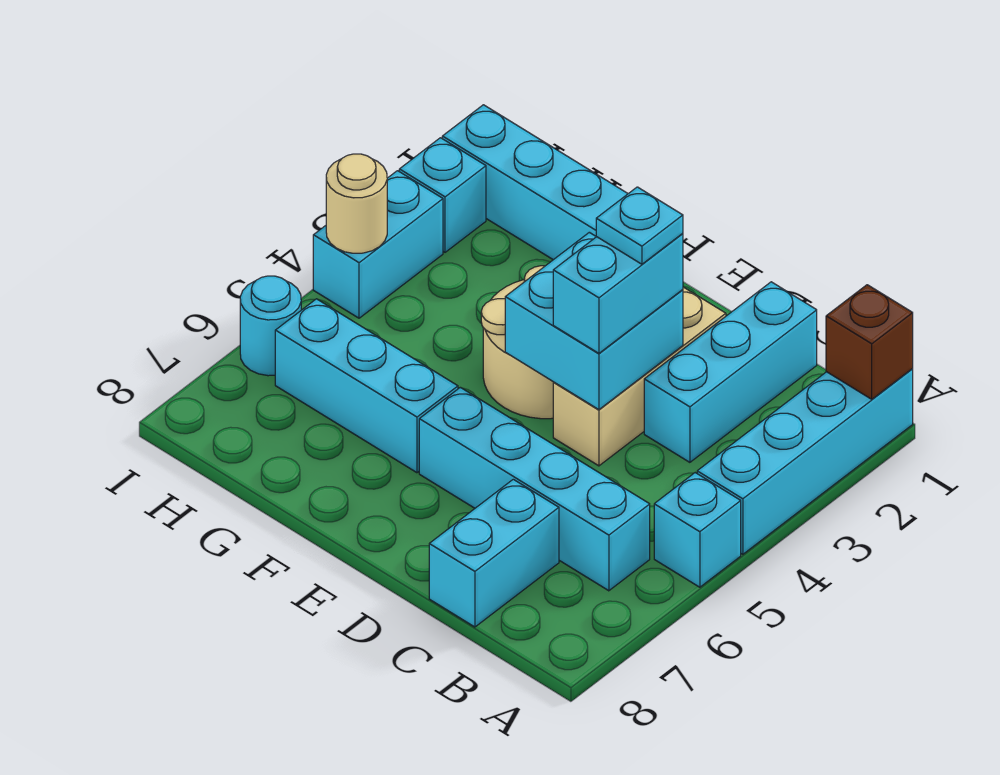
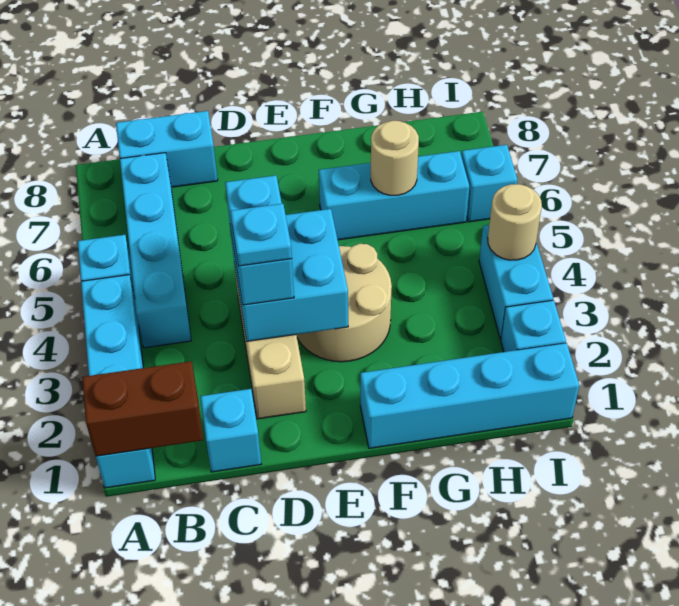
brown brick A1 level 2 -> brown brick A1:B1 level 2
cyan brick B6:E6 level 1 -> cyan brick B4:B7 level 1
cyan brick C1:C3 level 1 -> cyan brick C1 level 1
cyan brick C7:C8 level 1 -> cyan brick B8:C8 level 1
none -> tan round brick G6 level 2
cyan round brick I6 level 1 -> cyan brick I6 level 1

